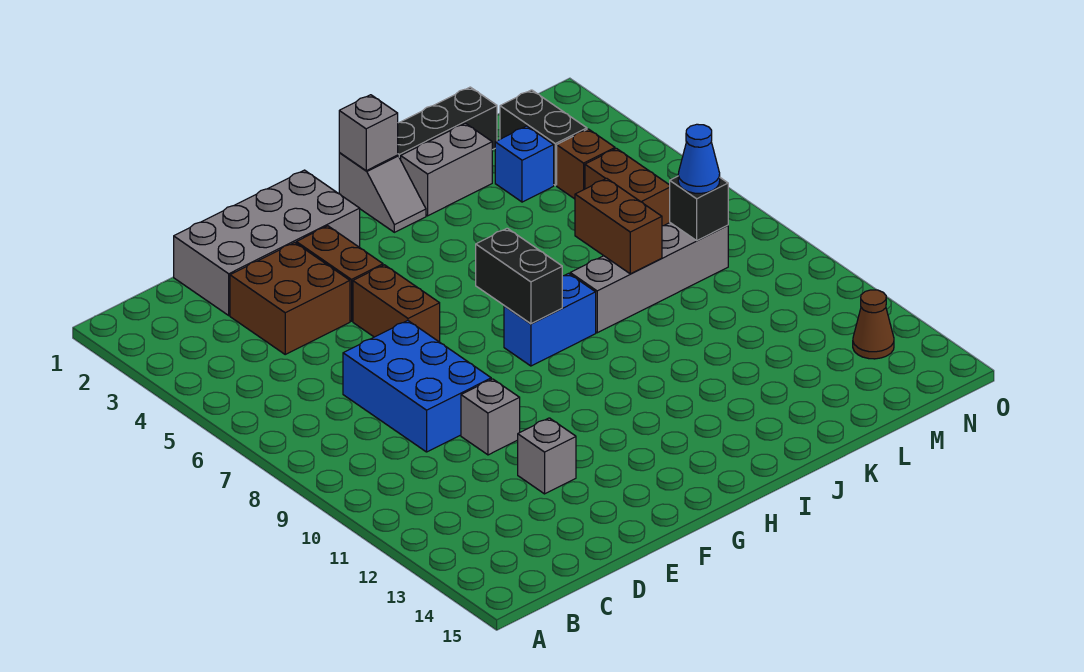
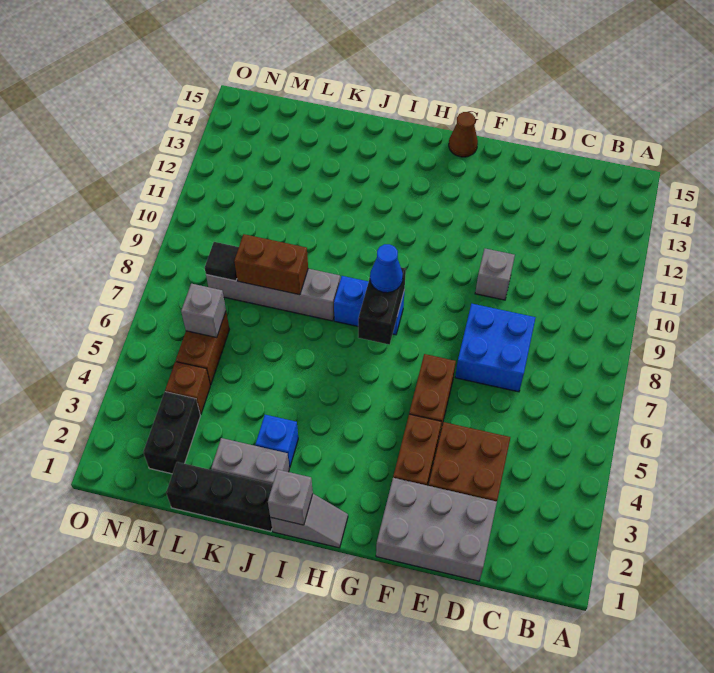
grey brick D1:G2 level 1 -> grey brick D1:F2 level 1
blue brick D7:E9 level 1 -> blue brick D7:E8 level 1
grey brick E12 level 1 -> grey brick M6 level 2
grey slope I1:I2 level 1 top 1 -> grey slope H1:I1 level 1 top I
brown brick K7:K8 level 2 -> brown brick K8:L8 level 2
blue brick L3 level 1 -> blue brick J3 level 1
black brick M8 level 2 -> black tile M8 level 2
blue cone M8 level 3 -> blue cone H8 level 3
brown cone N13 level 1 -> brown cone G15 level 1

